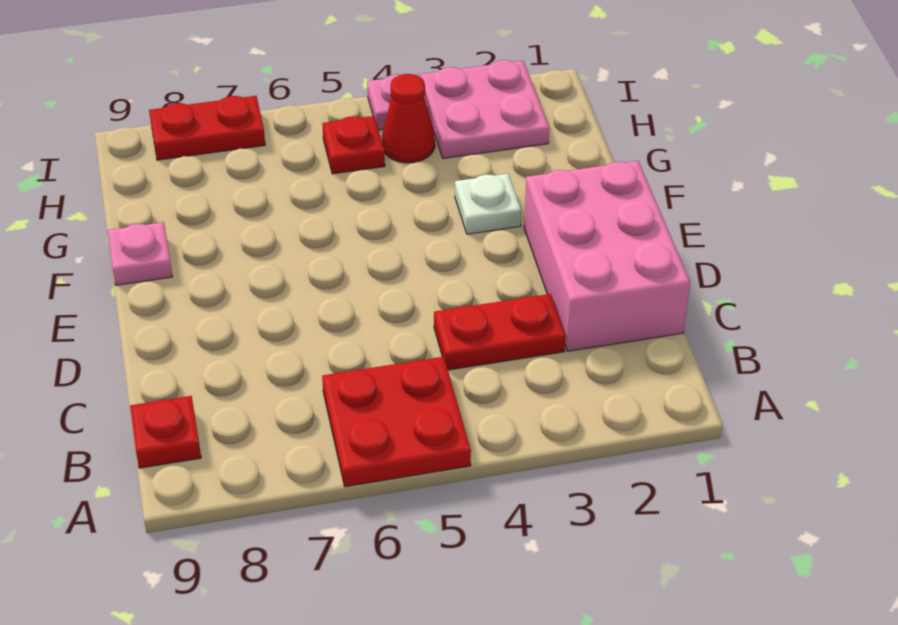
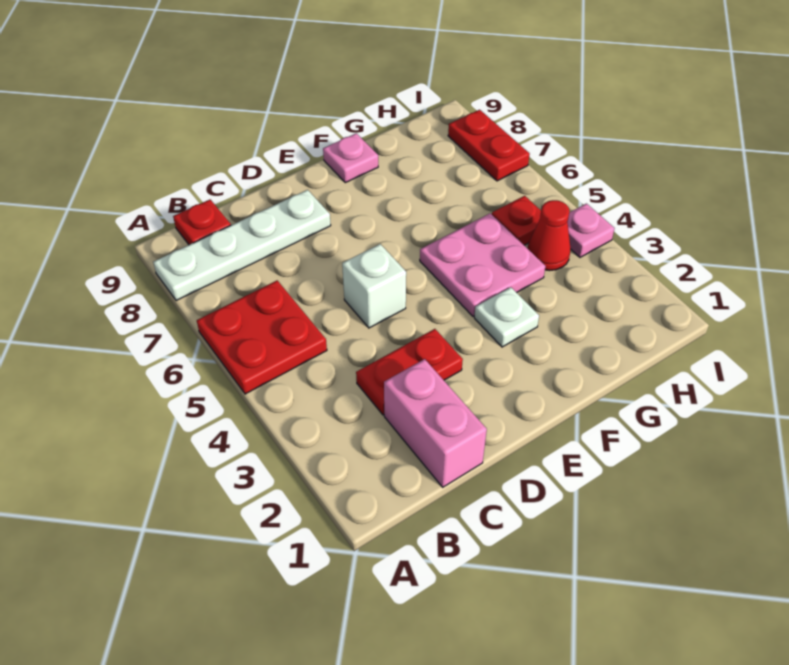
none -> white plate A8:D8 level 1
pink brick C1:E2 level 1 -> pink brick C1:C2 level 1
red plate C3:C4 level 1 -> red plate C3:D3 level 1
none -> white brick D5 level 1
pink plate H2:I3 level 1 -> pink plate F4:G5 level 1

